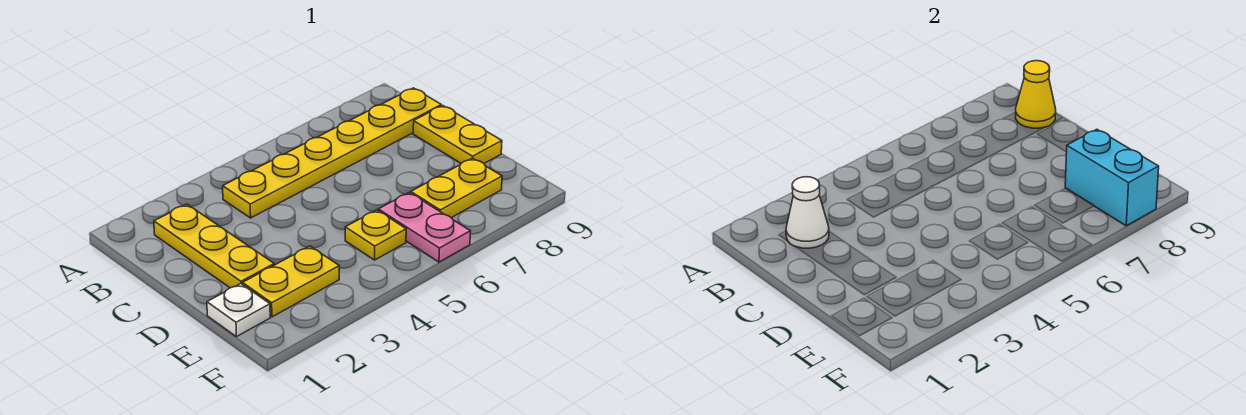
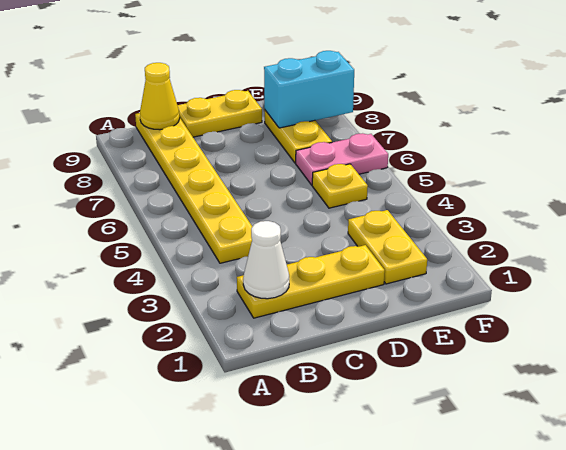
white plate E1 level 1 -> none

